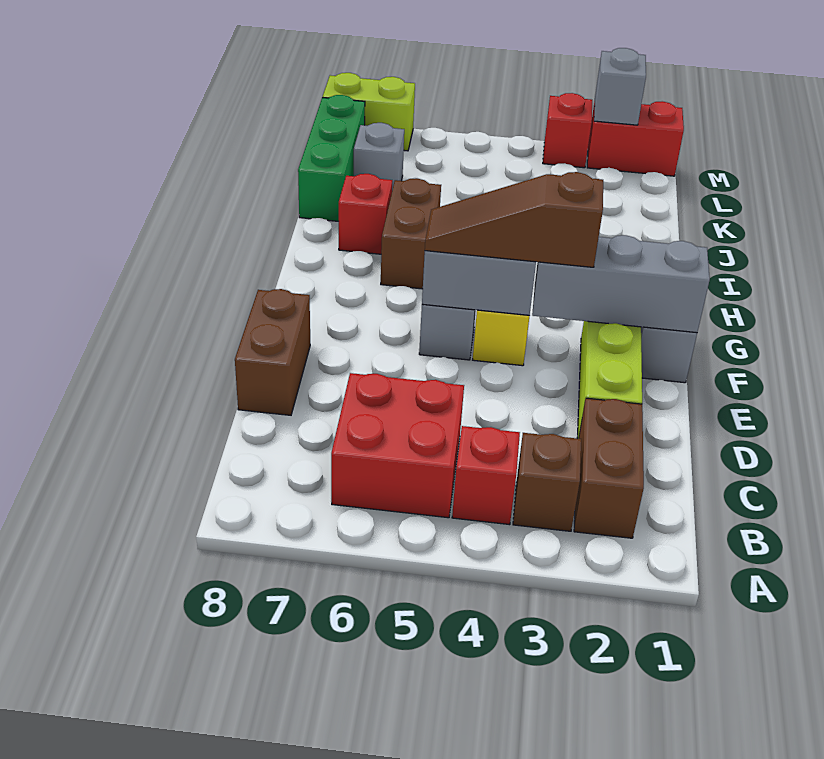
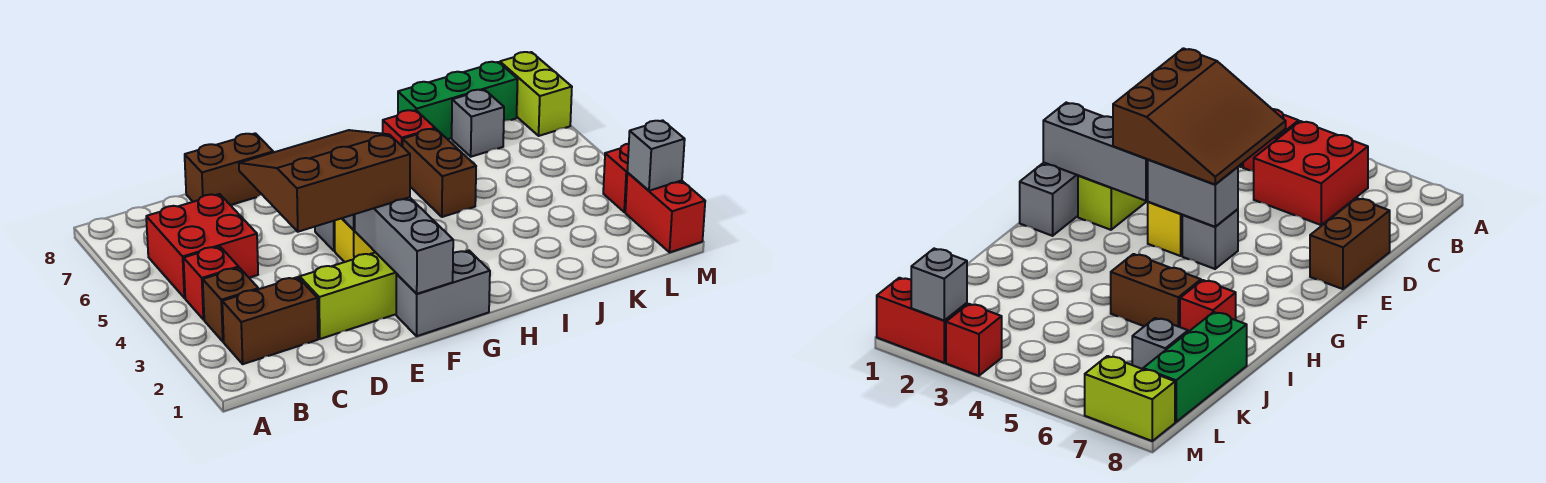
brown slope F3:F5 level 3 top 3 -> brown slope D3:F5 level 3 top 3
brown brick H6:I6 level 1 -> brown brick I5:I6 level 1

